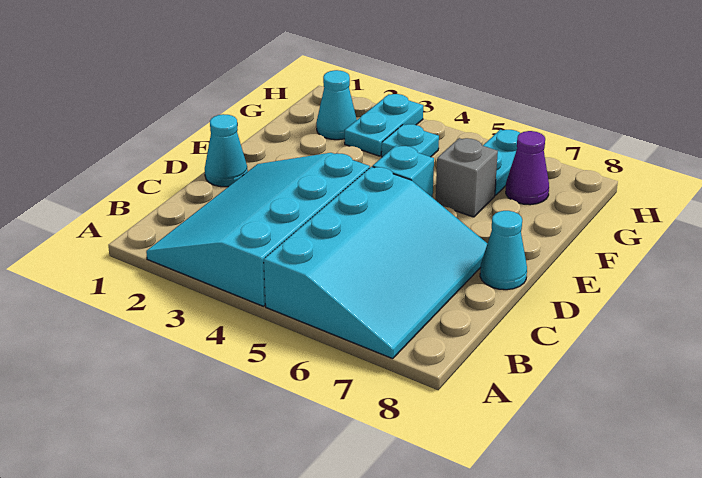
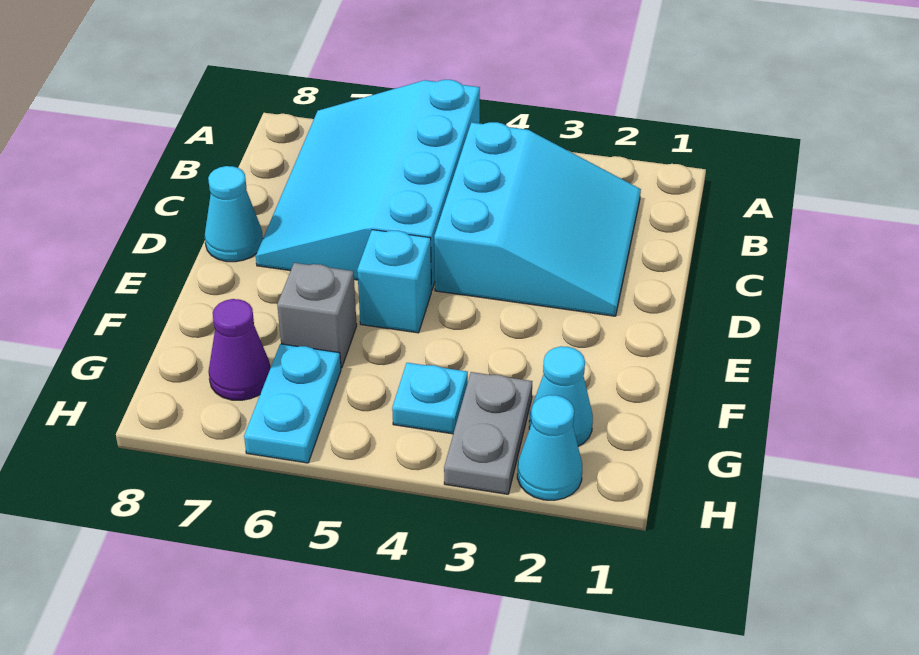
cyan slope A2:D4 level 1 top 4 -> cyan slope B2:D4 level 1 top 4
cyan cone D1 level 1 -> cyan cone H2 level 1
cyan plate G3:H3 level 1 -> grey plate G3:H3 level 1

